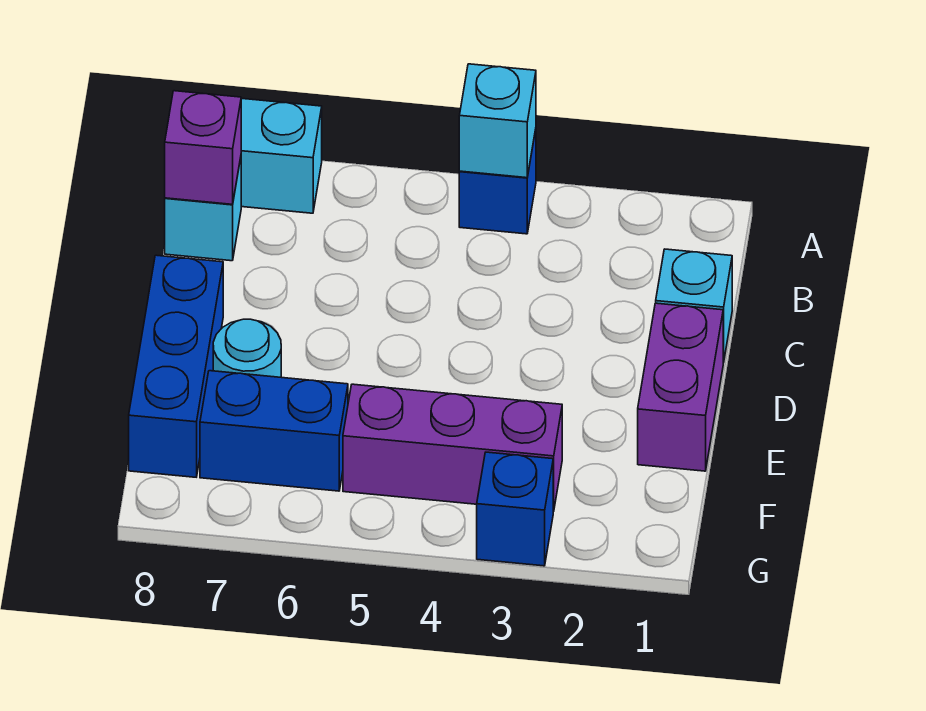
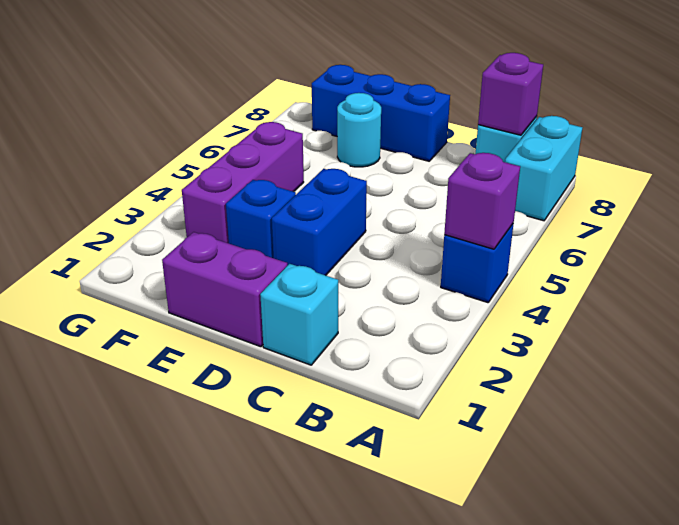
cyan brick A4 level 2 -> purple brick A4 level 2
blue brick F6:F7 level 1 -> blue brick D3:D4 level 1
blue brick G3 level 1 -> blue brick E3 level 1

